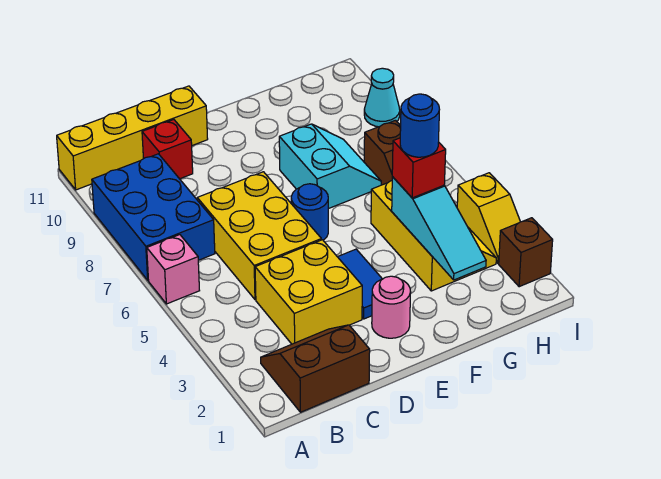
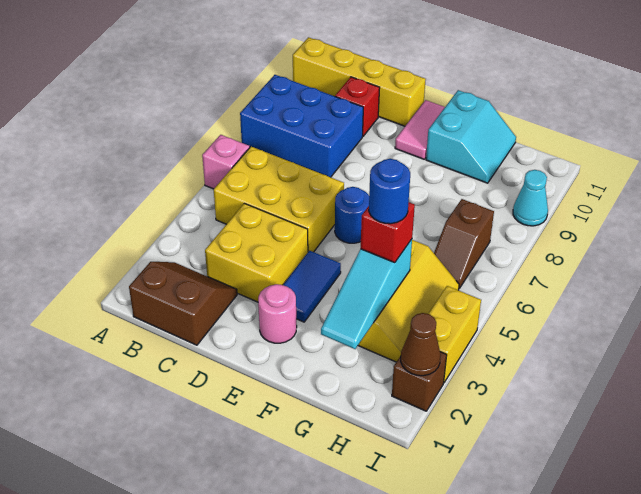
blue brick A7:B9 level 1 -> blue brick A8:C9 level 1
yellow brick C5:D7 level 1 -> yellow brick B5:D6 level 1
none -> pink tile E10:E11 level 1
cyan slope F7:G8 level 1 top F -> cyan slope F10:G11 level 1 top F
none -> brown cone I2 level 2
yellow slope I3:I4 level 1 top 4 -> yellow brick I3:I4 level 1

